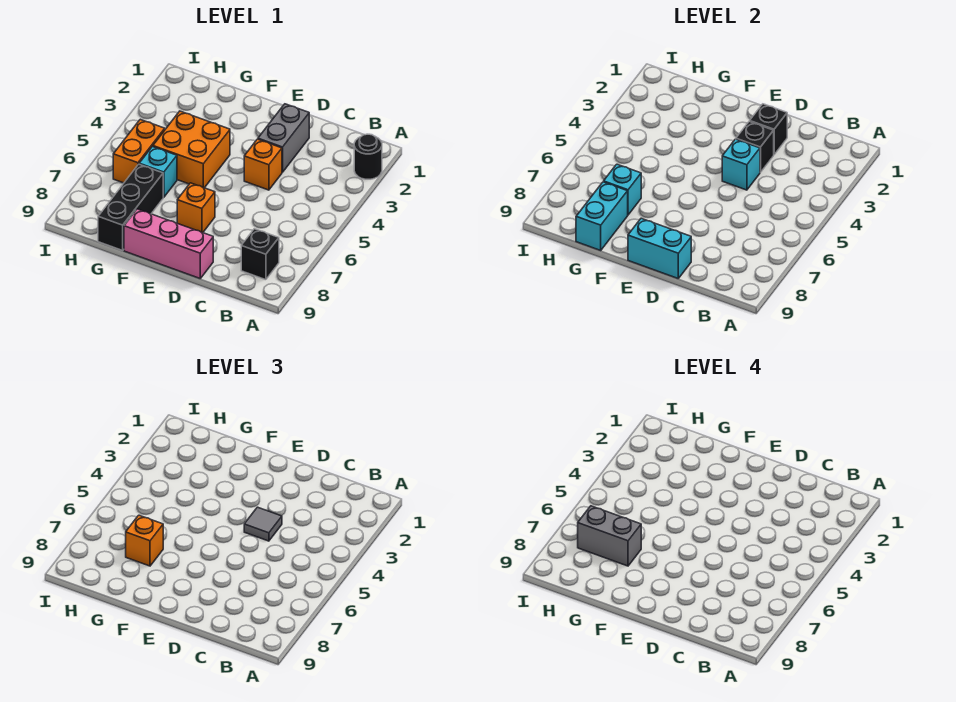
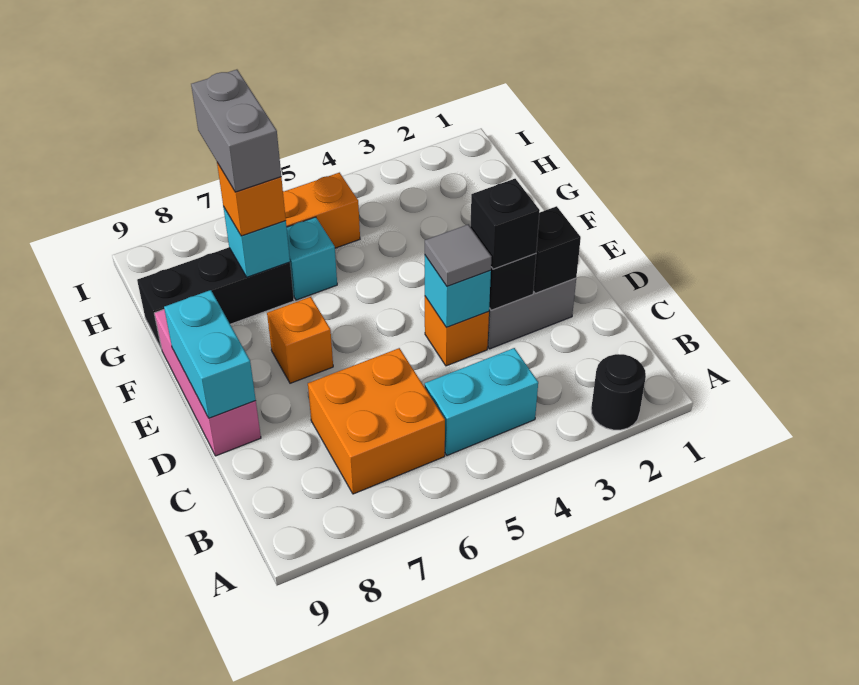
black brick B8 level 1 -> black brick D3 level 3
orange brick F4:G5 level 1 -> orange brick B6:C7 level 1
cyan brick G8:G9 level 2 -> cyan brick B4:B5 level 1

